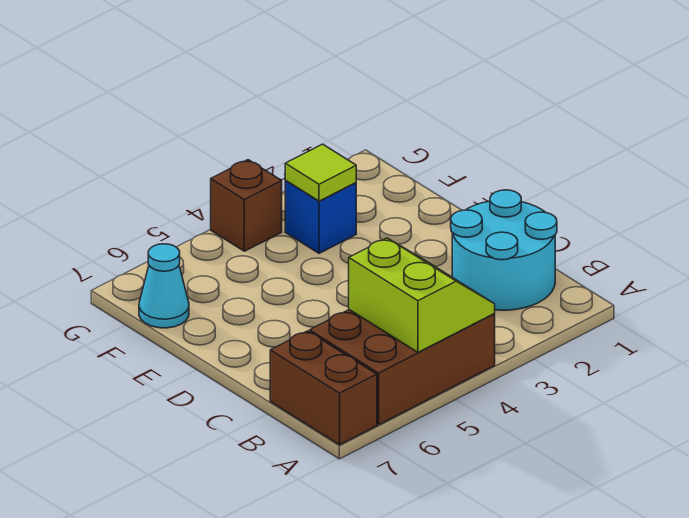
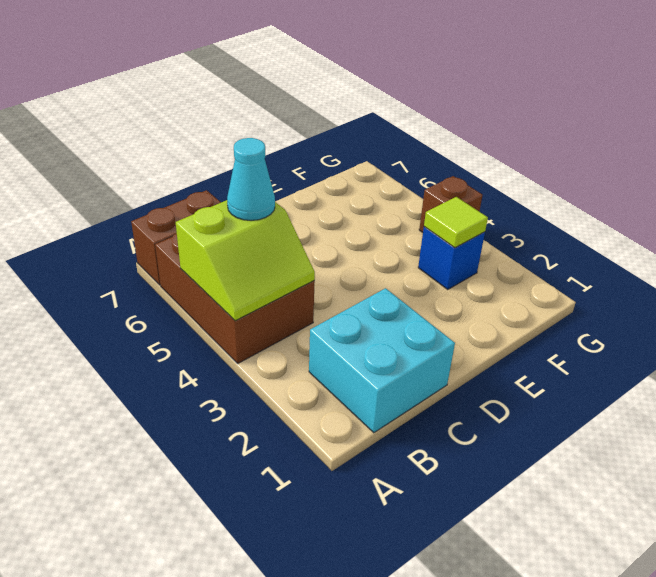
cyan round brick B1:C2 level 1 -> cyan brick B1:C2 level 1
cyan cone F7 level 1 -> cyan cone B5 level 3

